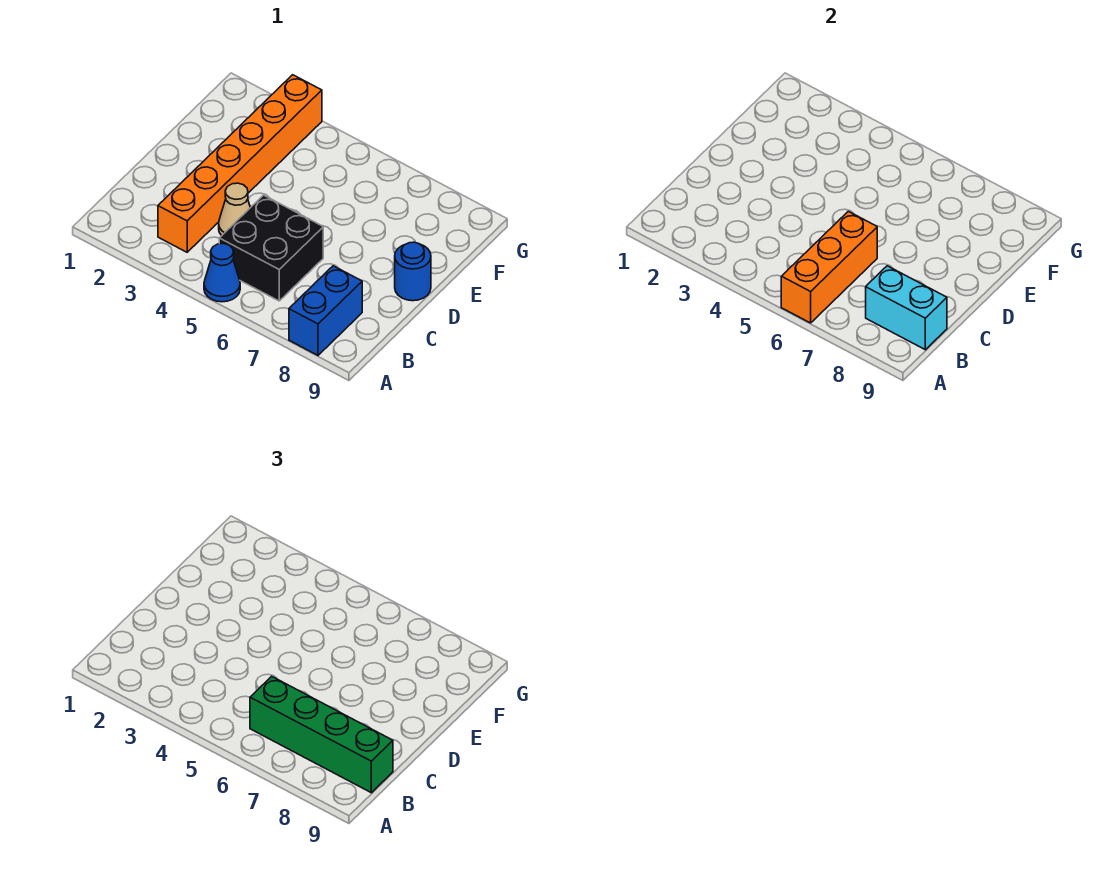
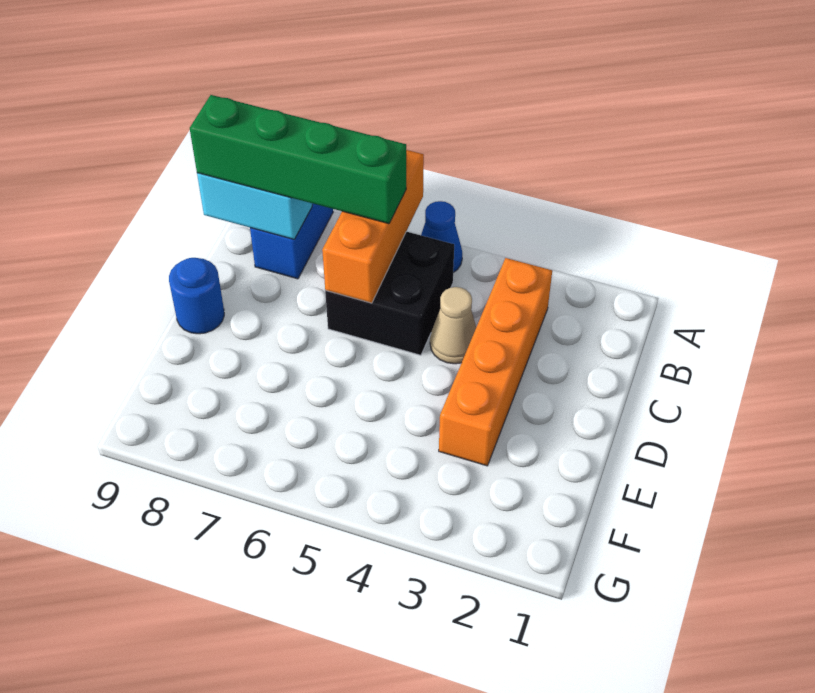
orange brick B3:G3 level 1 -> orange brick B3:E3 level 1

